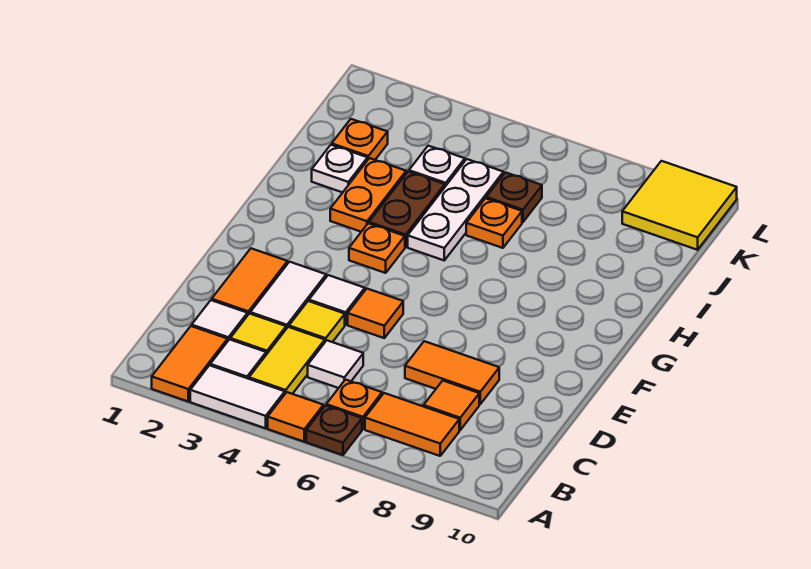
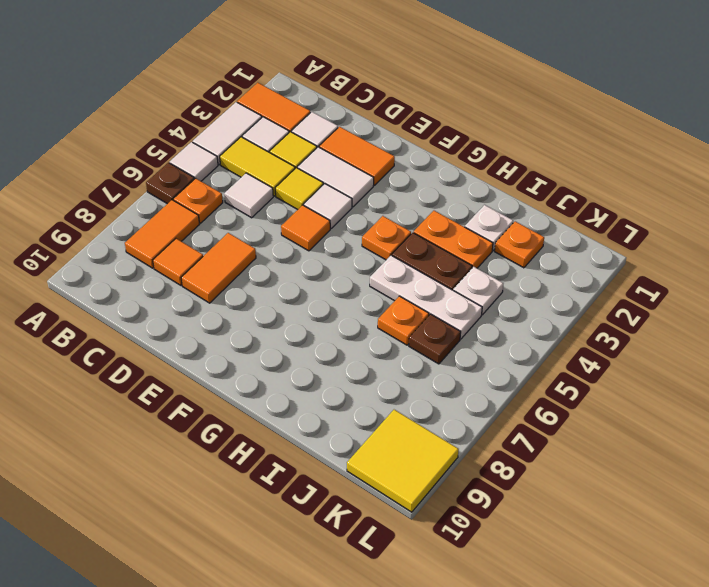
orange tile A5 level 1 -> white tile A5 level 1

